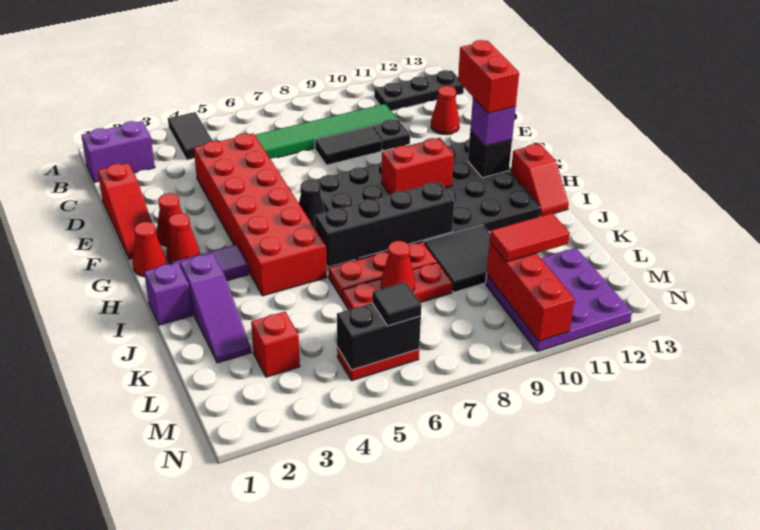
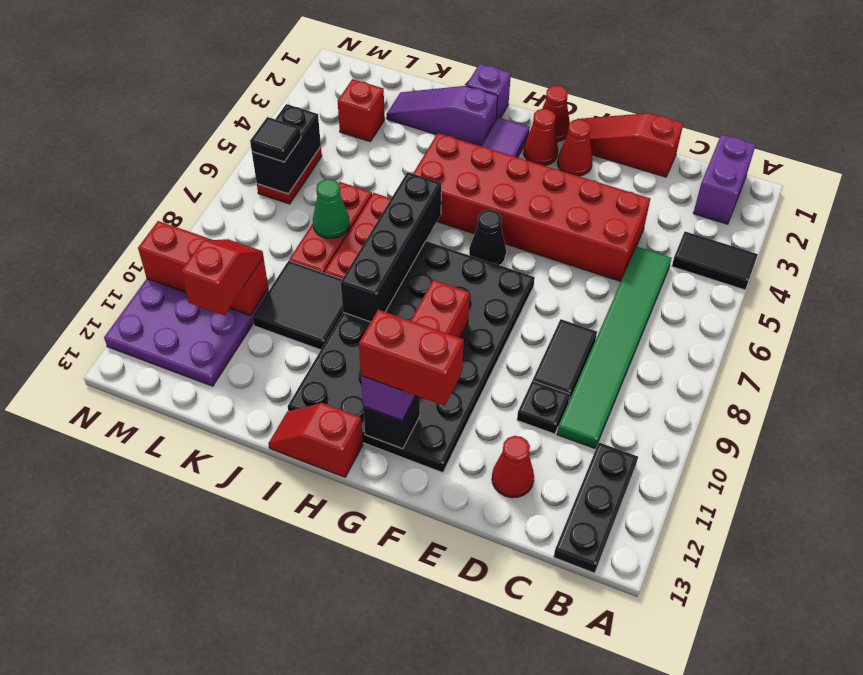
red cone K7 level 2 -> green cone K7 level 2
red tile L10:L11 level 3 -> red slope L10:L11 level 3 top 11

